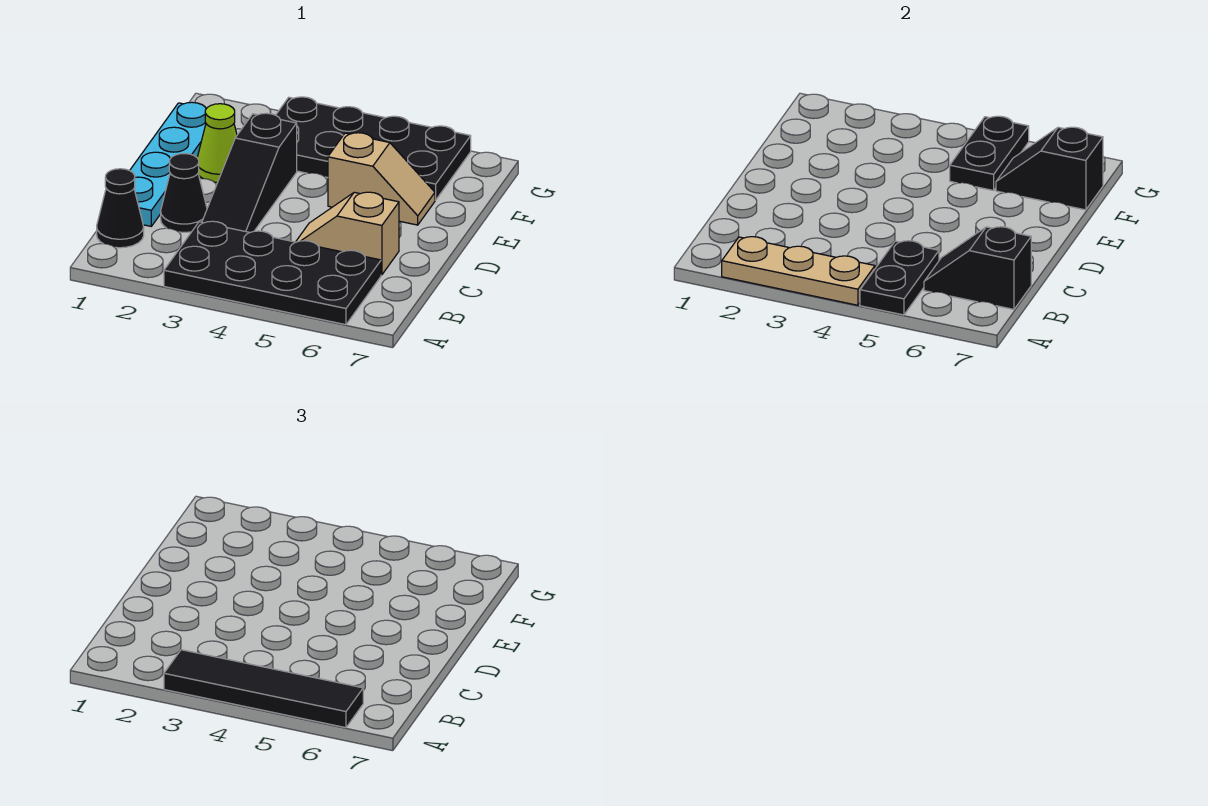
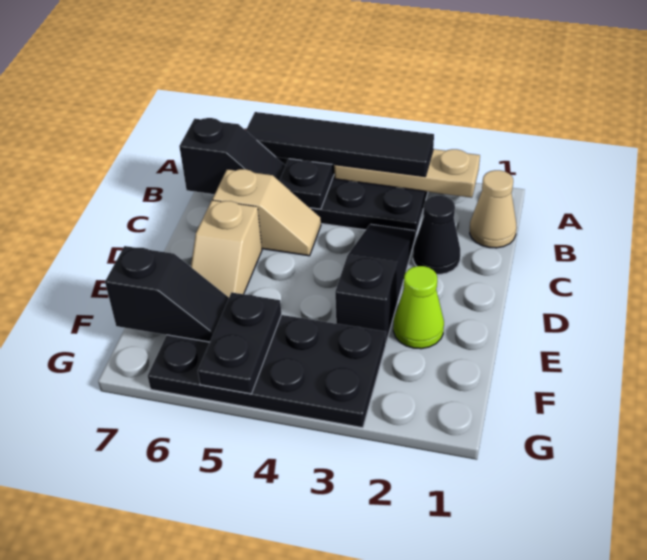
black cone B1 level 1 -> tan cone B1 level 1
cyan plate C1:F1 level 1 -> none
tan slope E5:E6 level 1 top 5 -> tan slope D6:E6 level 1 top D

